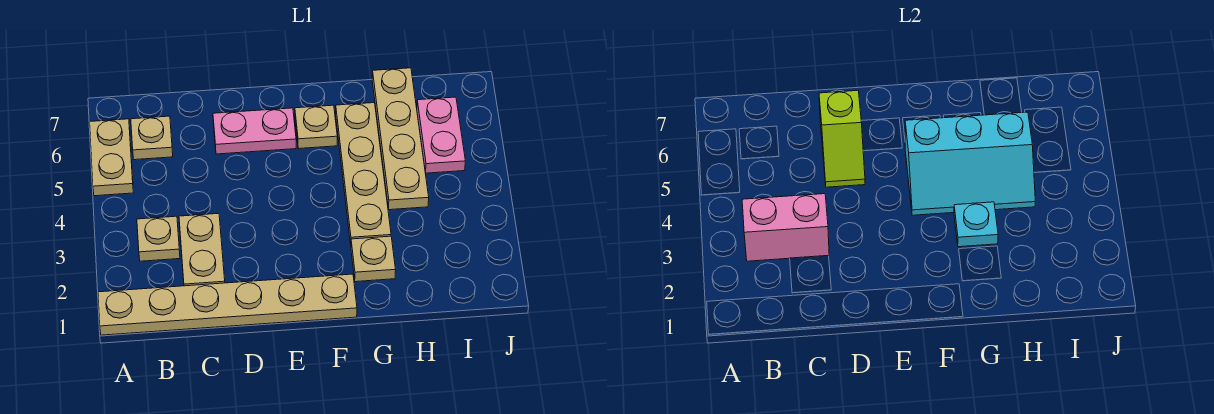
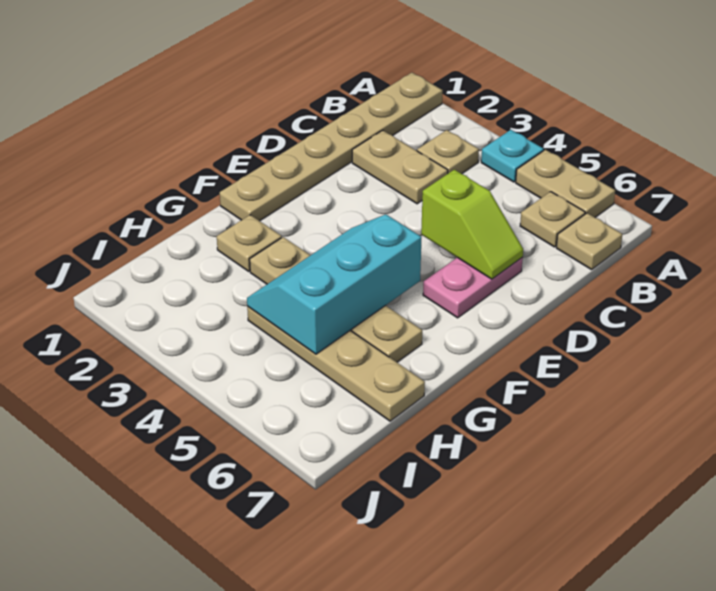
pink brick B3:C3 level 2 -> none
lime slope D5:D6 level 2 top 6 -> lime slope D5:D6 level 2 top 5
tan plate F6 level 1 -> tan plate B7 level 1
cyan plate G3 level 2 -> cyan plate A4 level 1
pink plate I5:I6 level 1 -> none

